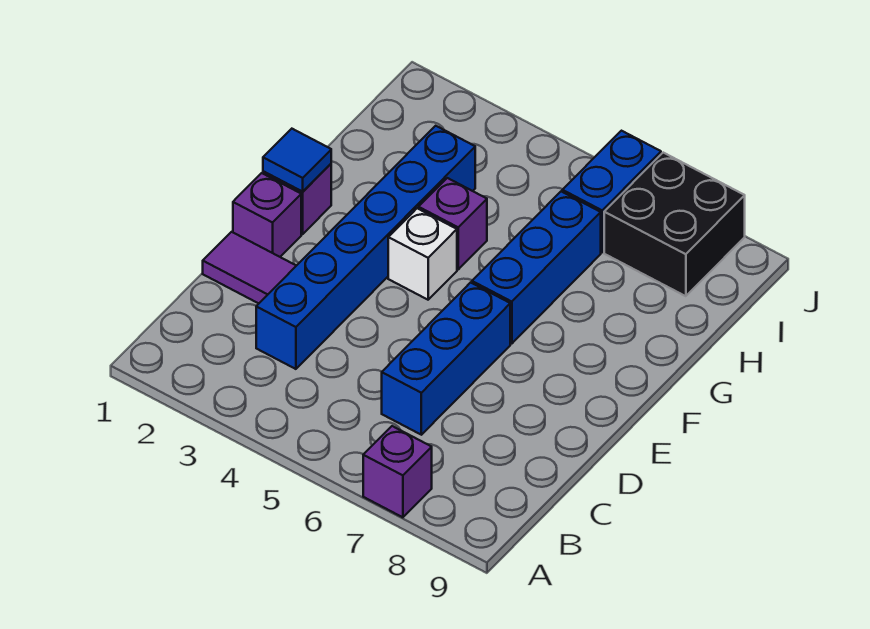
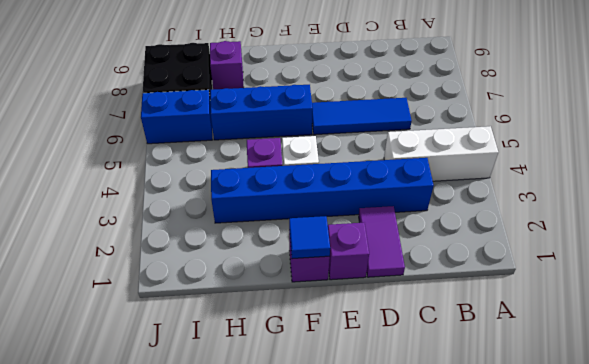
none -> white brick A4:C4 level 1
purple brick A7 level 1 -> purple brick H8 level 1
blue brick C6:E6 level 1 -> blue tile C6:E6 level 1

